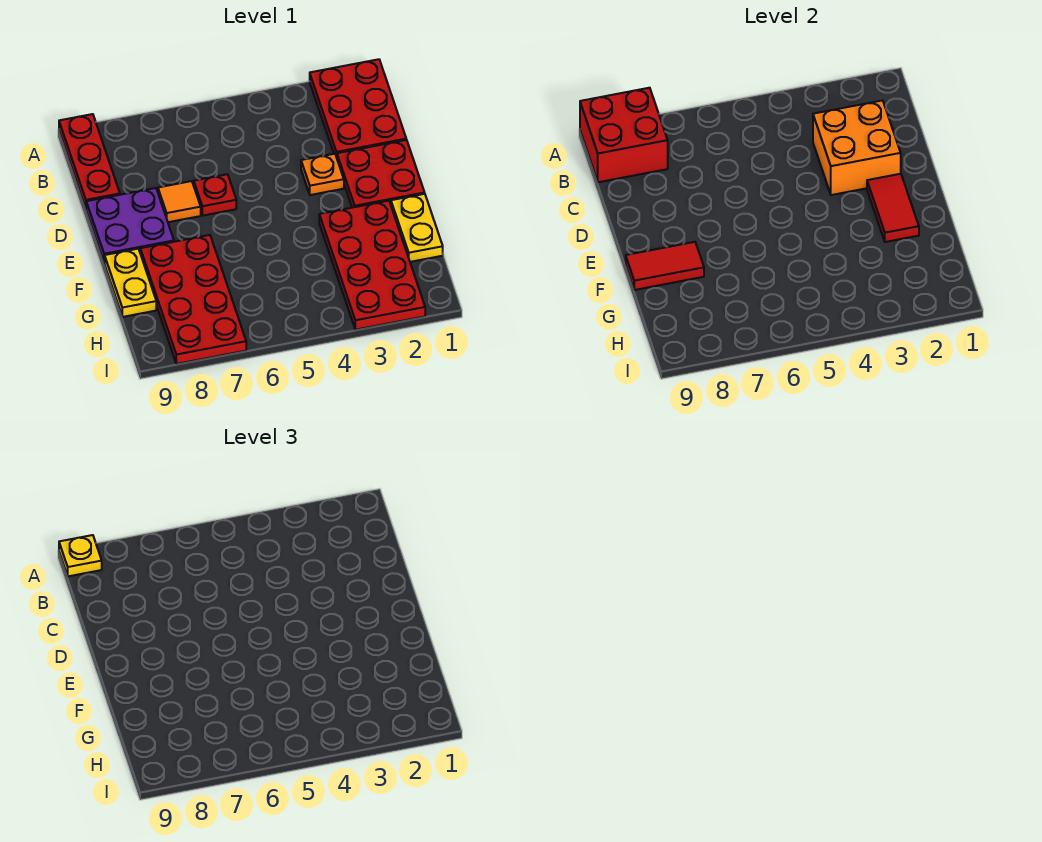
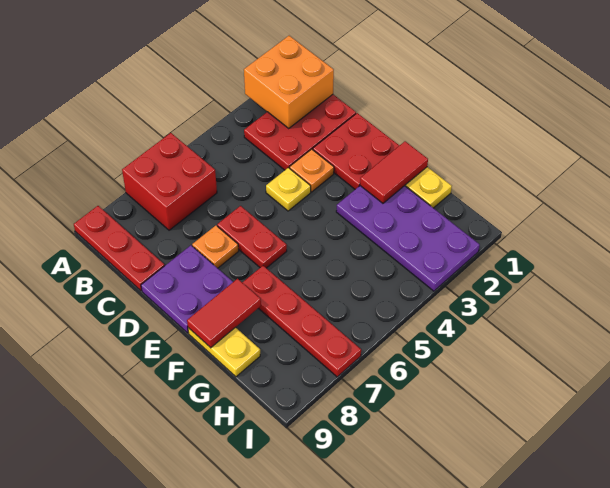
red plate A1:C2 level 1 -> red plate B1:C3 level 1
red brick A8:B9 level 2 -> red brick A6:B7 level 1
yellow plate A9 level 3 -> yellow plate D4 level 1
orange brick C2:D3 level 2 -> orange brick A1:B2 level 2
red plate D6 level 1 -> red plate D6:E6 level 1
orange tile D7 level 1 -> orange plate D7 level 1
red tile E2:F2 level 2 -> red tile F1:F2 level 2
red plate F2:I3 level 1 -> purple plate F2:I3 level 1
red plate F7:I8 level 1 -> red plate F7:I7 level 1

